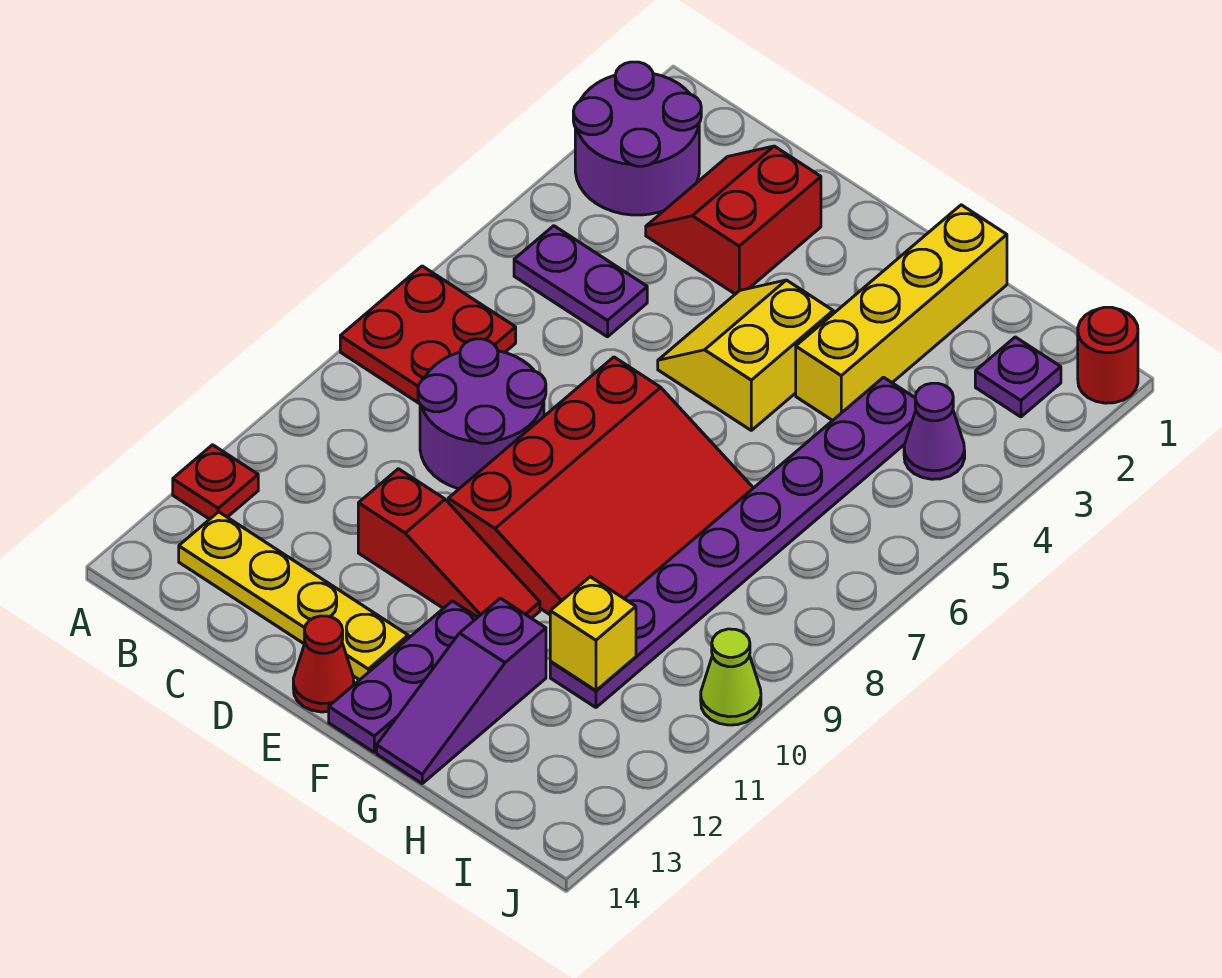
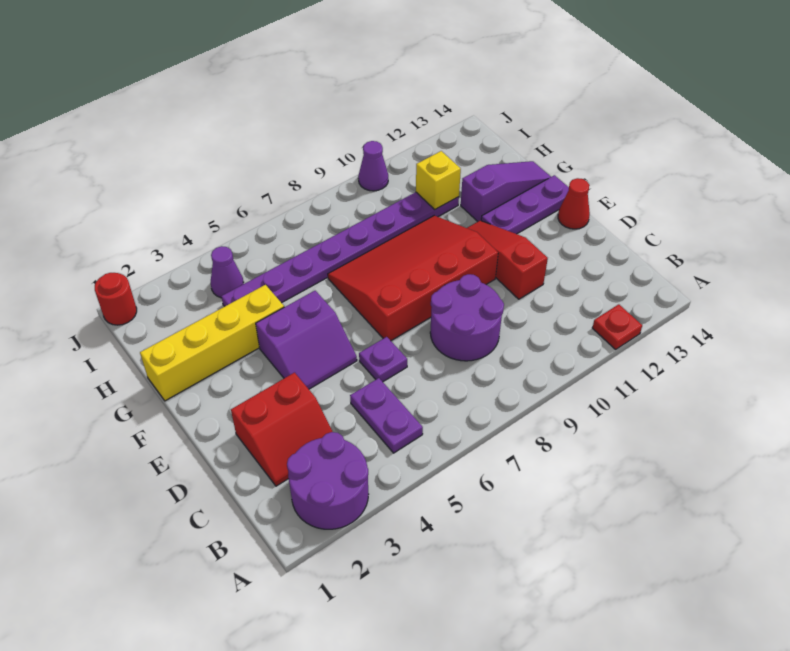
red plate A7:B8 level 1 -> none
yellow plate B13:E13 level 1 -> none
yellow slope E4:F5 level 1 top F -> purple slope E4:F5 level 1 top F
purple plate I2 level 1 -> purple plate D6 level 1
lime cone J10 level 1 -> purple cone J10 level 1

